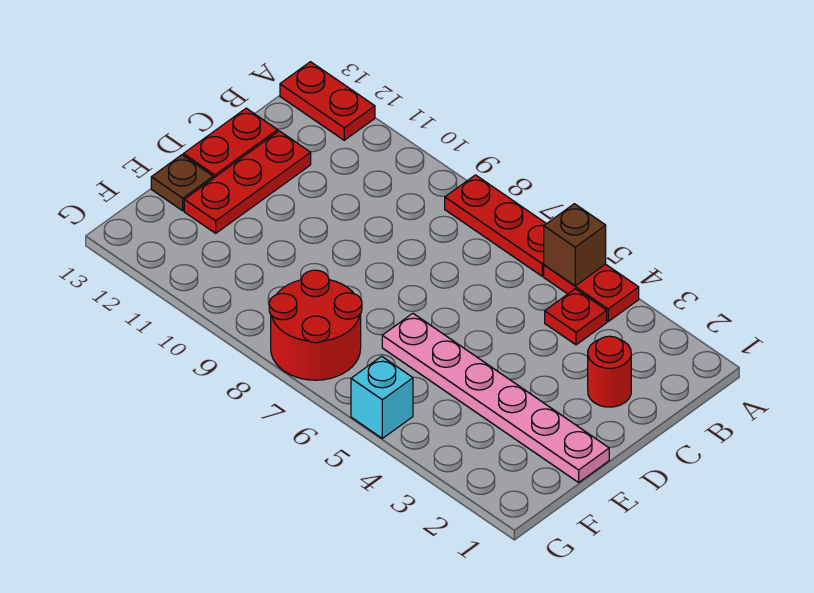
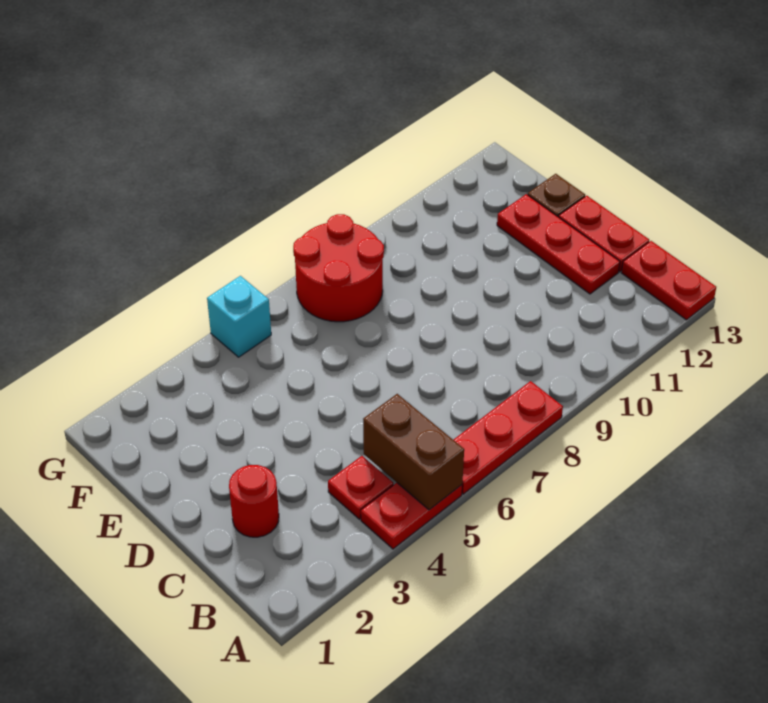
brown brick A5 level 2 -> brown brick A5:B5 level 2
red plate A12:A13 level 1 -> red plate A13:B13 level 1
pink plate E1:E6 level 1 -> none

